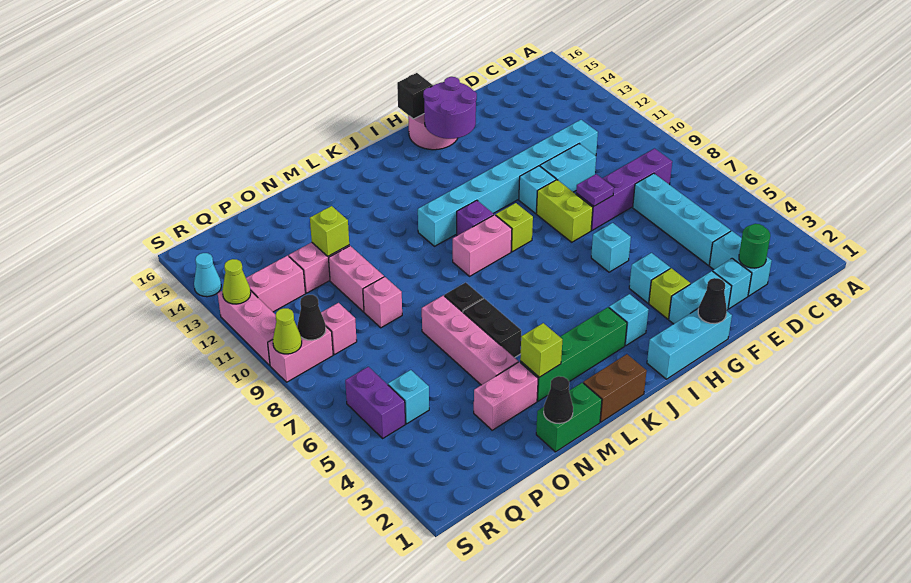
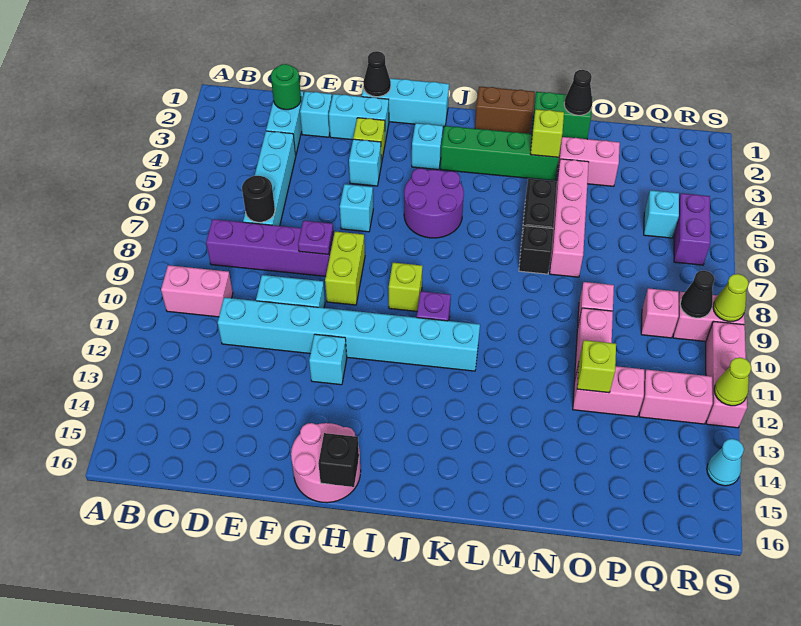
none -> black round brick D7 level 2
cyan brick G10 level 1 -> cyan brick G12 level 1
purple round brick G14:H15 level 2 -> purple round brick I5:J6 level 1
pink brick J9:K9 level 1 -> pink brick B10:C10 level 1

